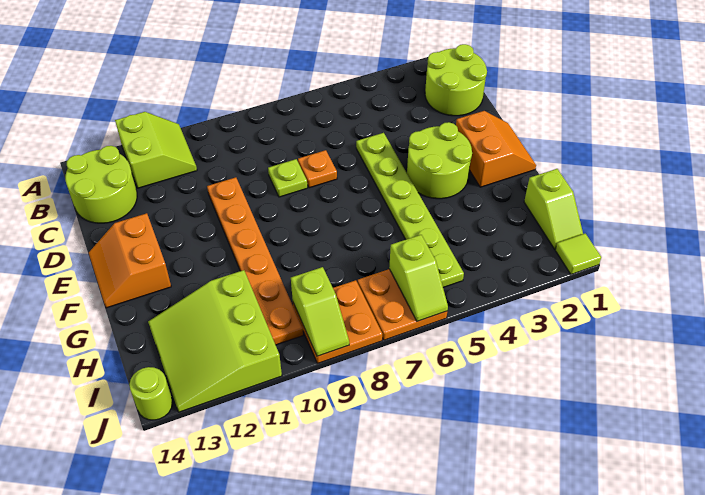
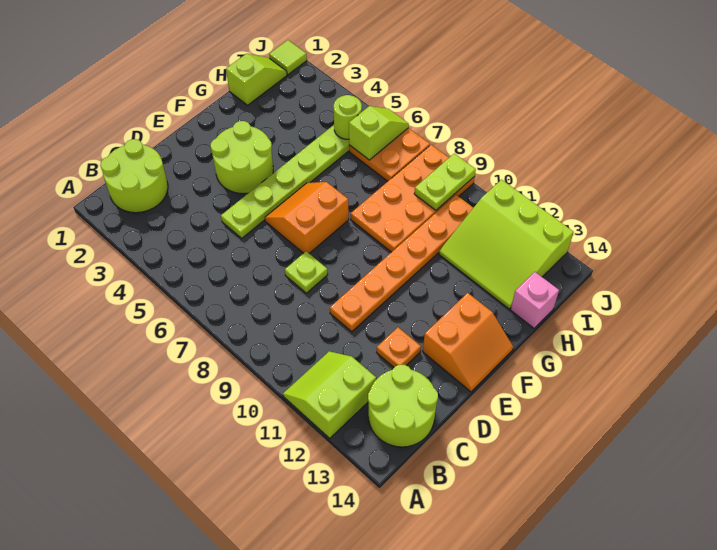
orange plate D7 level 1 -> orange plate D12 level 1
orange slope E1:F2 level 1 top 2 -> orange slope E6:F7 level 1 top 7
lime slope H11:J13 level 1 top 11 -> lime slope H11:J13 level 1 top J
none -> pink brick H14 level 1
orange plate I8:J9 level 1 -> orange plate G8:J9 level 1
lime slope I9:J9 level 2 top I -> lime plate I9:J9 level 2
lime round brick J14 level 1 -> lime round brick I5 level 2

